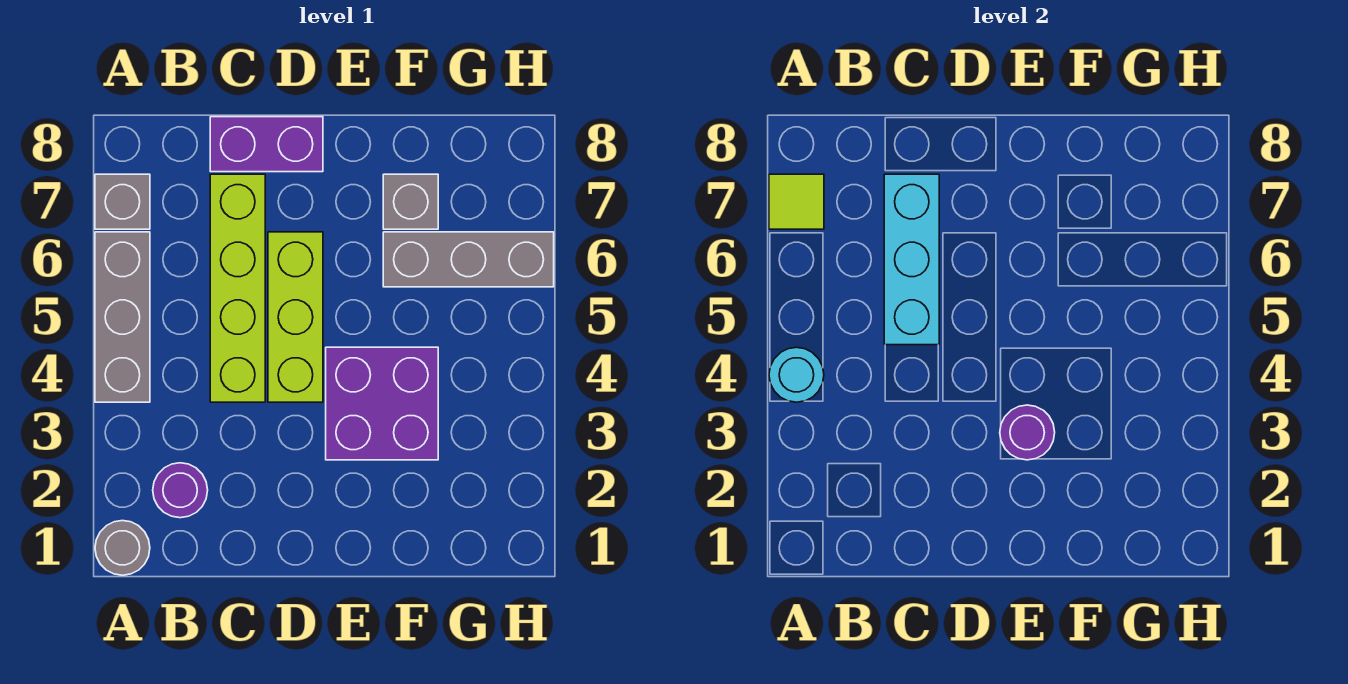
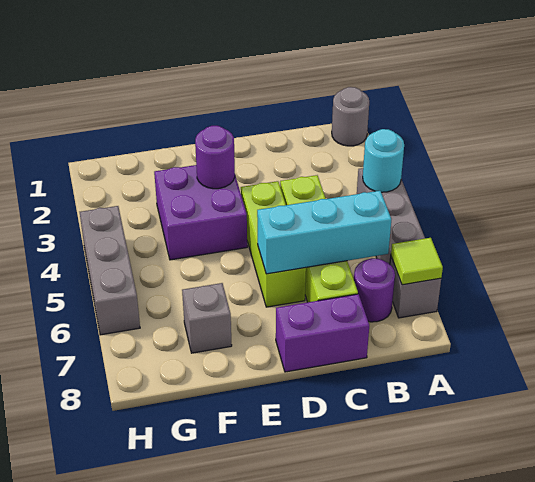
purple round brick B2 level 1 -> purple round brick B7 level 1
cyan brick C5:C7 level 2 -> cyan brick B6:D6 level 2
grey brick F6:H6 level 1 -> grey brick H4:H6 level 1

